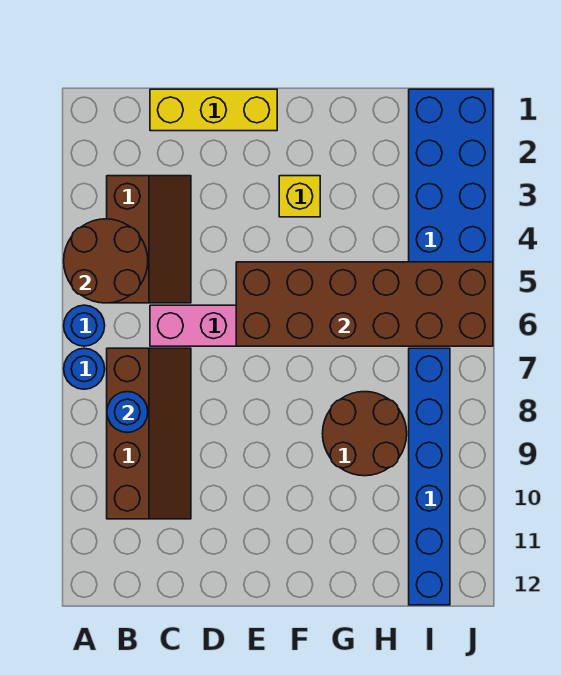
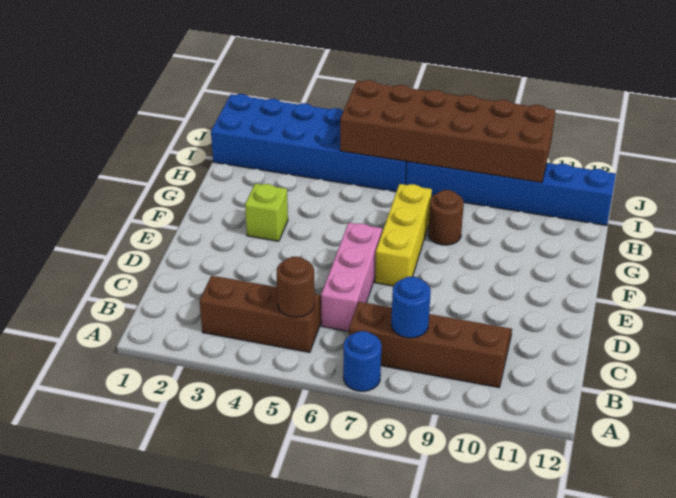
brown round brick A4:B5 level 2 -> brown round brick B5 level 2
blue round brick A6 level 1 -> none
yellow brick C1:E1 level 1 -> yellow brick E7:G7 level 1
brown brick E5:J6 level 2 -> brown brick I5:J10 level 2
yellow brick F3 level 1 -> lime brick F3 level 1
brown round brick G8:H9 level 1 -> brown round brick G8 level 1

